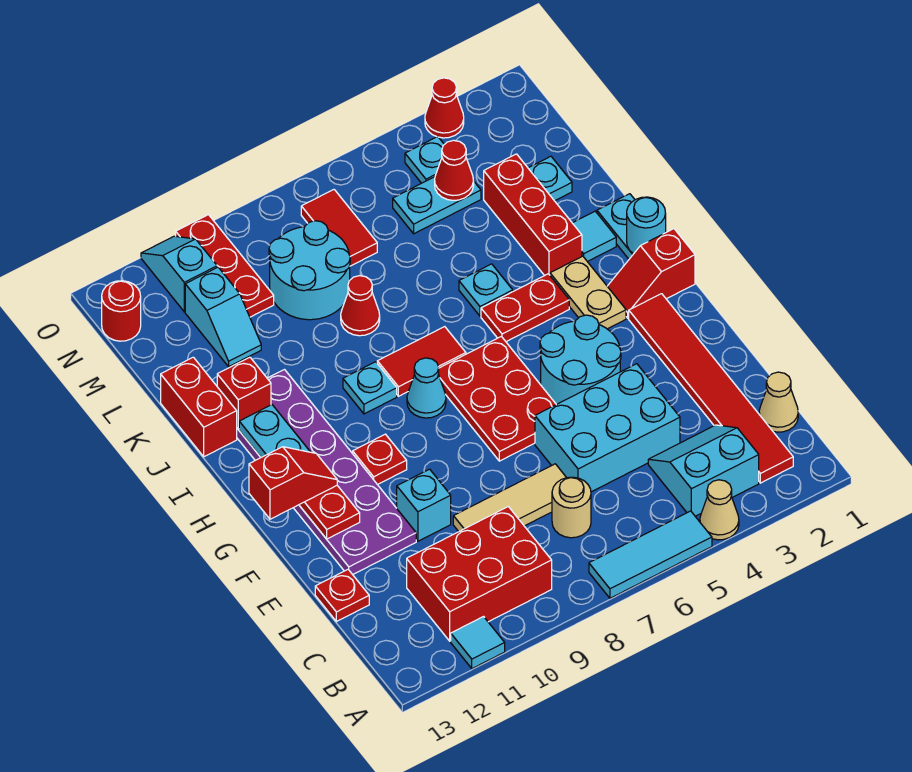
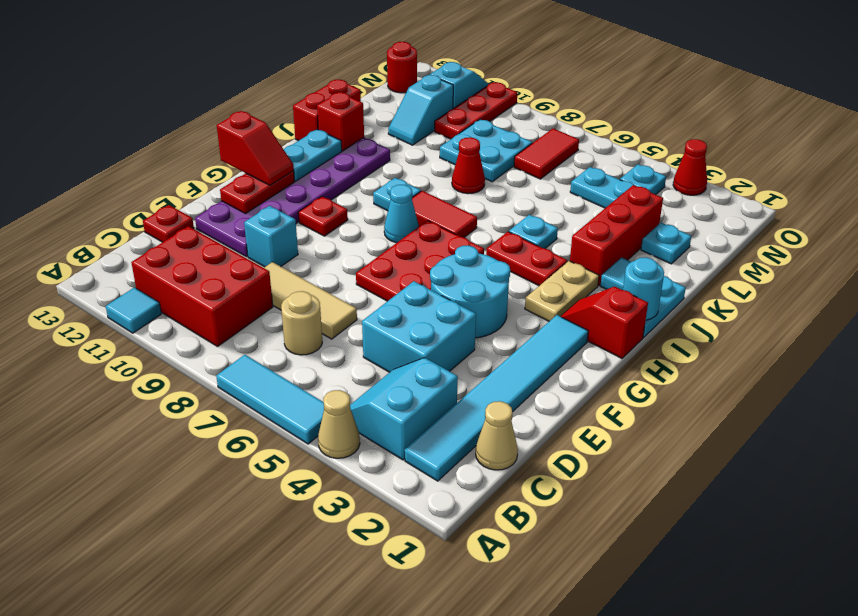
red tile B2:G2 level 1 -> cyan tile B2:G2 level 1
cyan slope B3:C4 level 1 top B -> cyan slope B3:C4 level 1 top 3
cyan brick D4:E6 level 1 -> cyan brick D4:E5 level 1
cyan round brick L8:M9 level 1 -> cyan plate L8:M9 level 1
red cone M4 level 2 -> none

